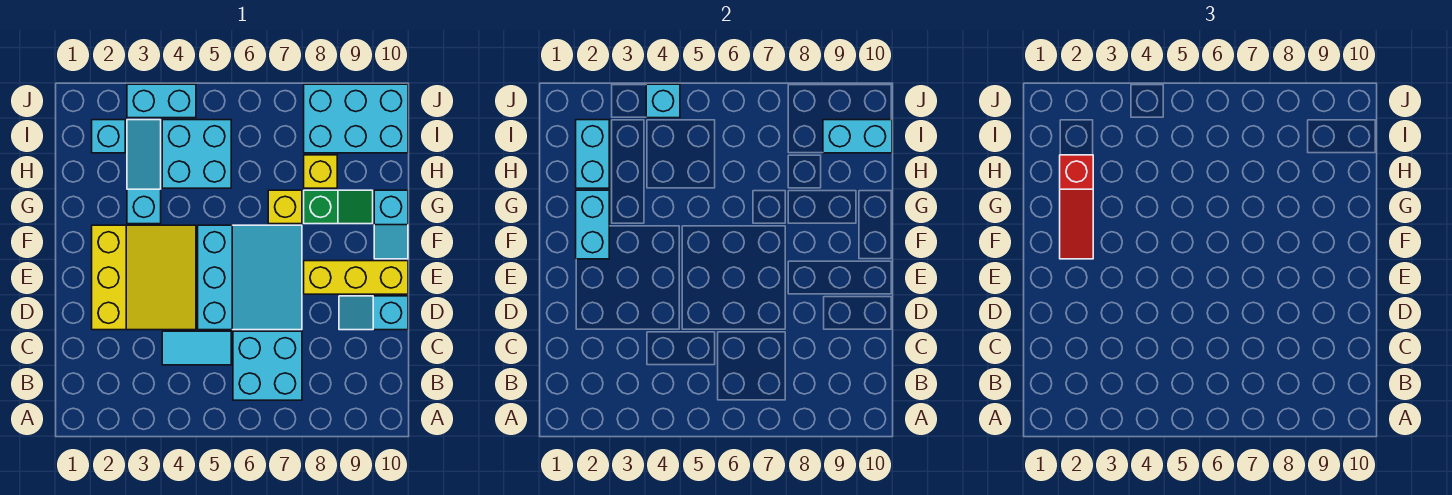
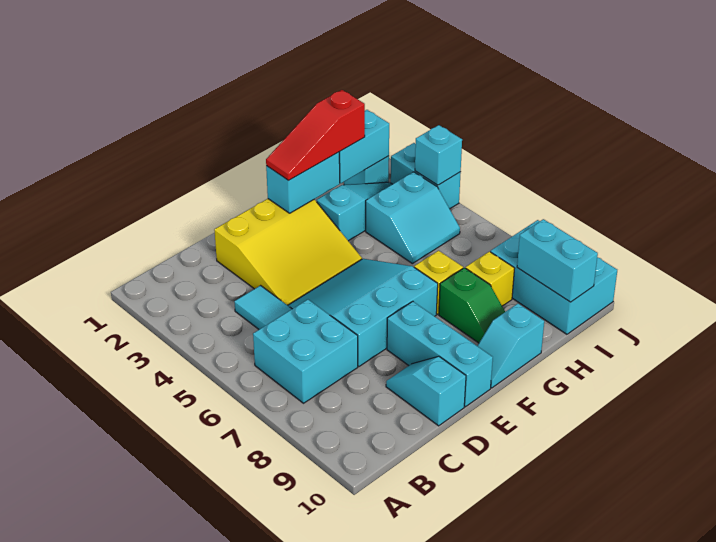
cyan slope D5:F7 level 1 top 5 -> cyan slope D5:F7 level 1 top 7
yellow brick E8:E10 level 1 -> cyan brick E8:E10 level 1
cyan brick H4:I5 level 1 -> cyan slope H4:I5 level 1 top 4

